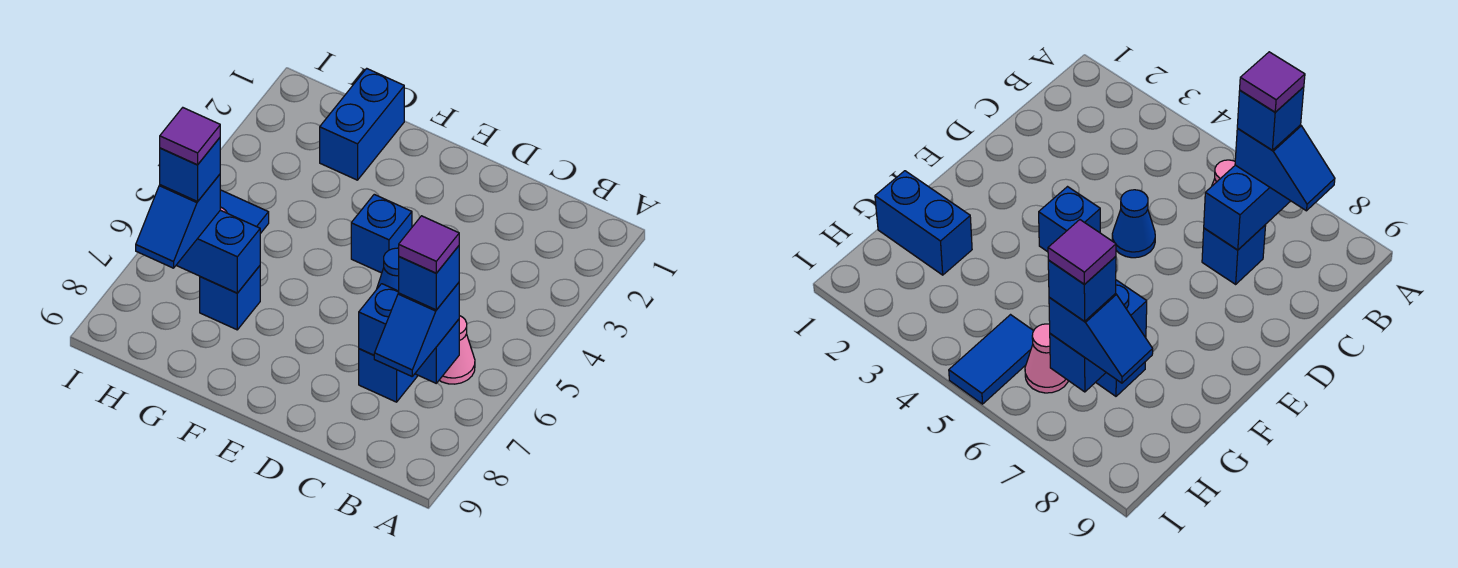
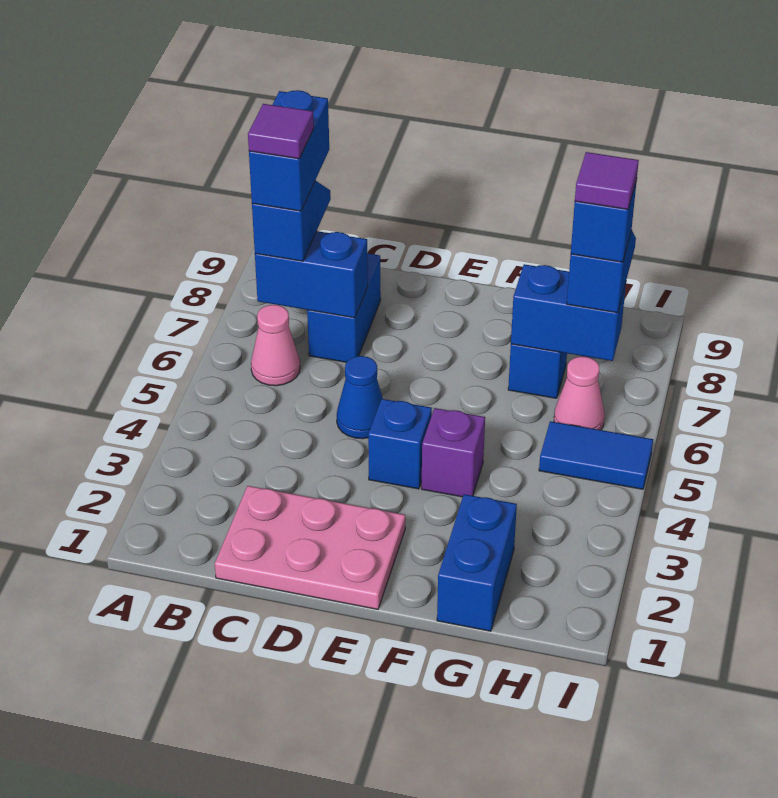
blue brick B7 level 4 -> blue brick B7:B8 level 4
none -> pink plate C1:E2 level 1
blue brick C7 level 1 -> blue brick C7:C8 level 1
none -> purple brick F4 level 1

